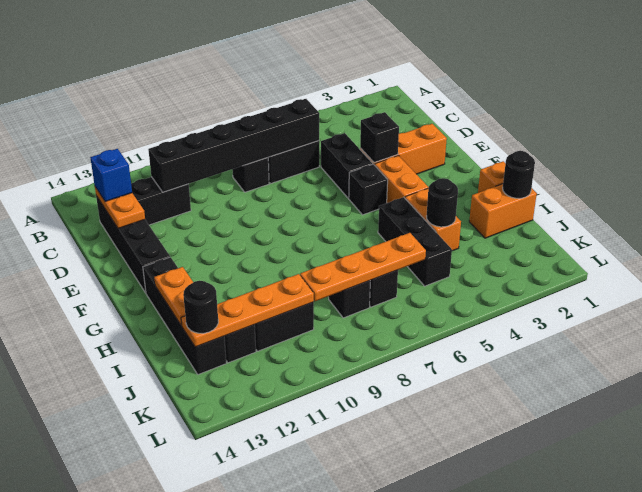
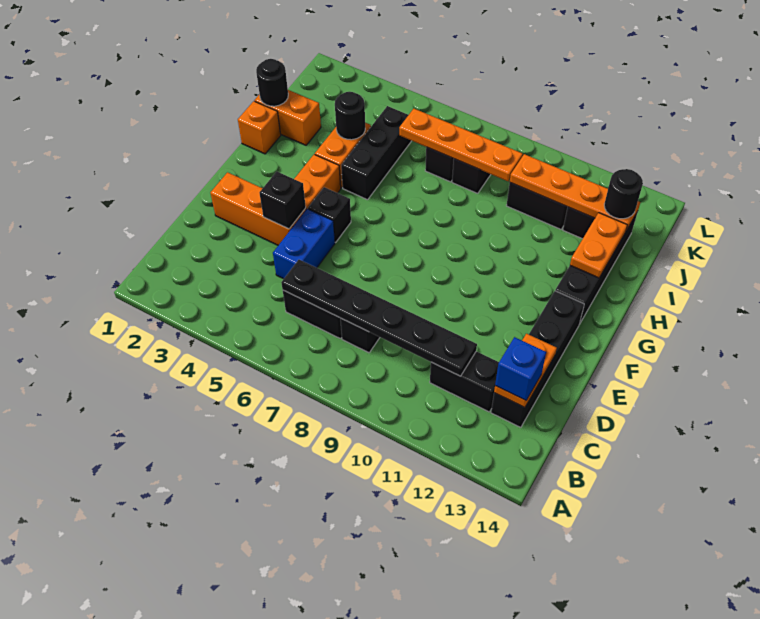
black brick C6:C11 level 2 -> black plate C6:C11 level 2
black brick D5:E5 level 1 -> blue brick D5:E5 level 1

